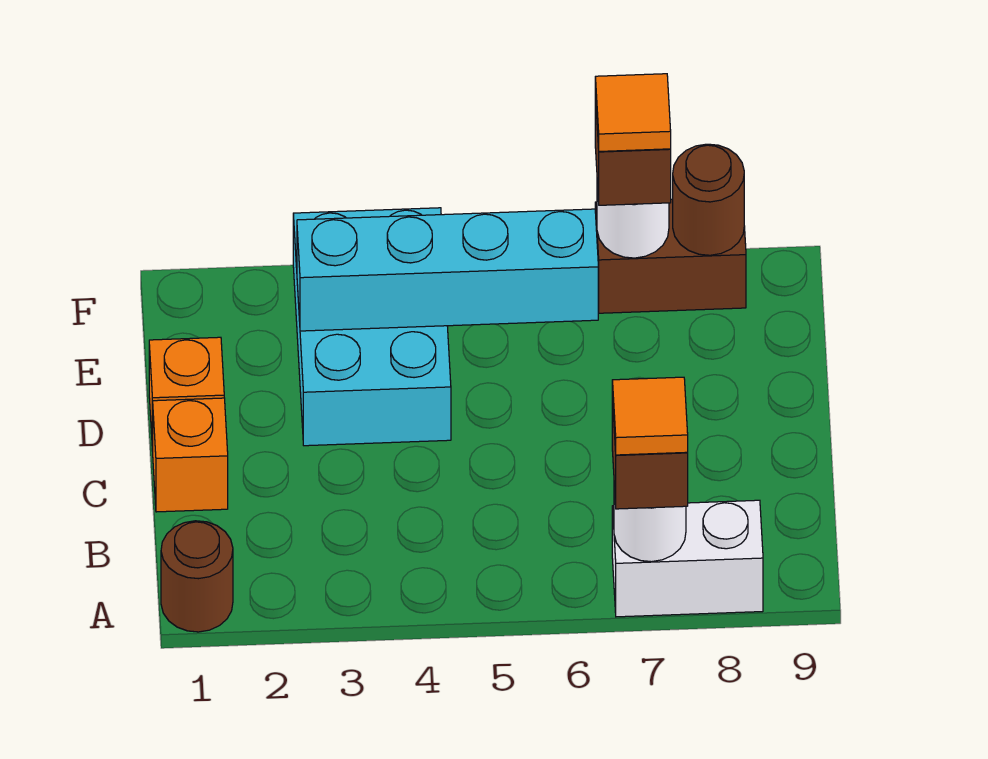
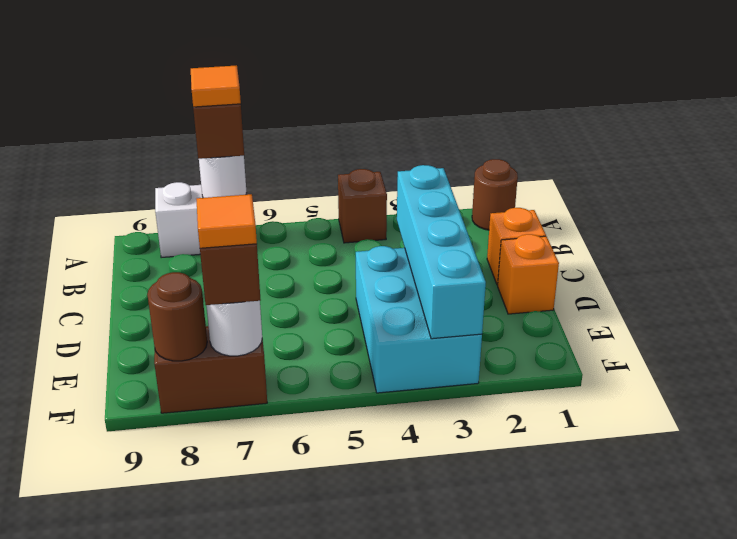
none -> brown brick A4 level 1
cyan brick E3:E6 level 2 -> cyan brick C3:F3 level 2

